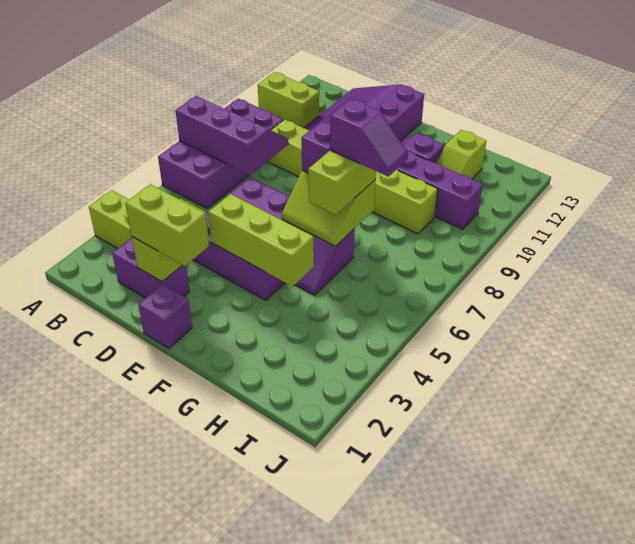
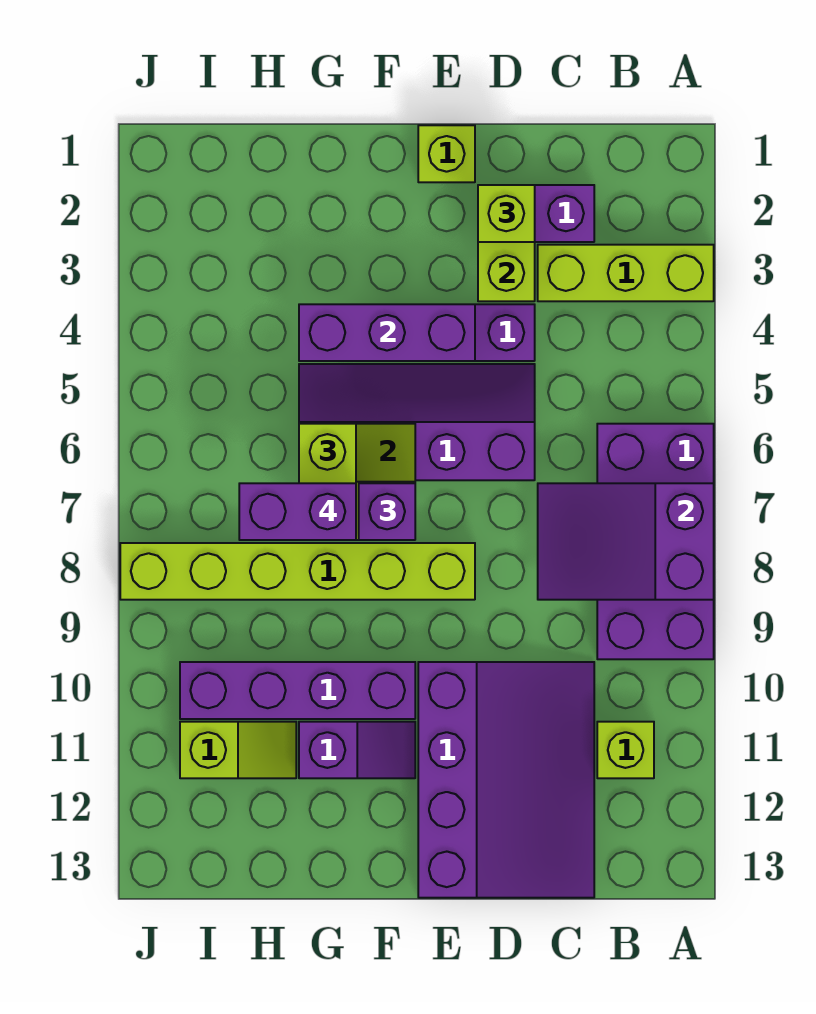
purple slope A7:C8 level 2 top 7 -> purple slope A7:C8 level 2 top A
lime brick A11:B11 level 1 -> lime brick B11 level 1
lime brick C9:H9 level 1 -> lime brick E8:J8 level 1
lime brick D2:E2 level 3 -> lime brick D2 level 3
purple brick E1 level 1 -> lime brick E1 level 1
lime brick E4:G4 level 2 -> purple brick E4:G4 level 2
purple slope G7:H7 level 4 top G -> purple brick G7:H7 level 4
lime slope H11:H12 level 1 top 12 -> lime slope H11:I11 level 1 top I

